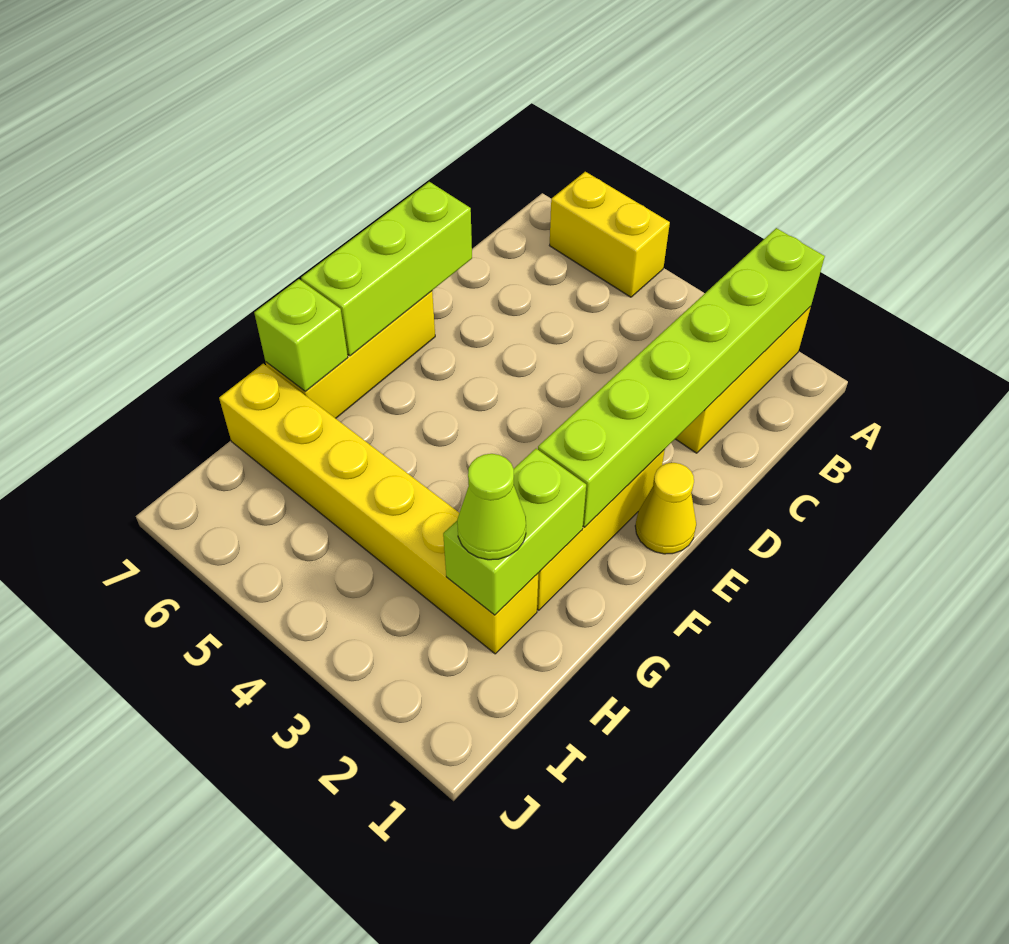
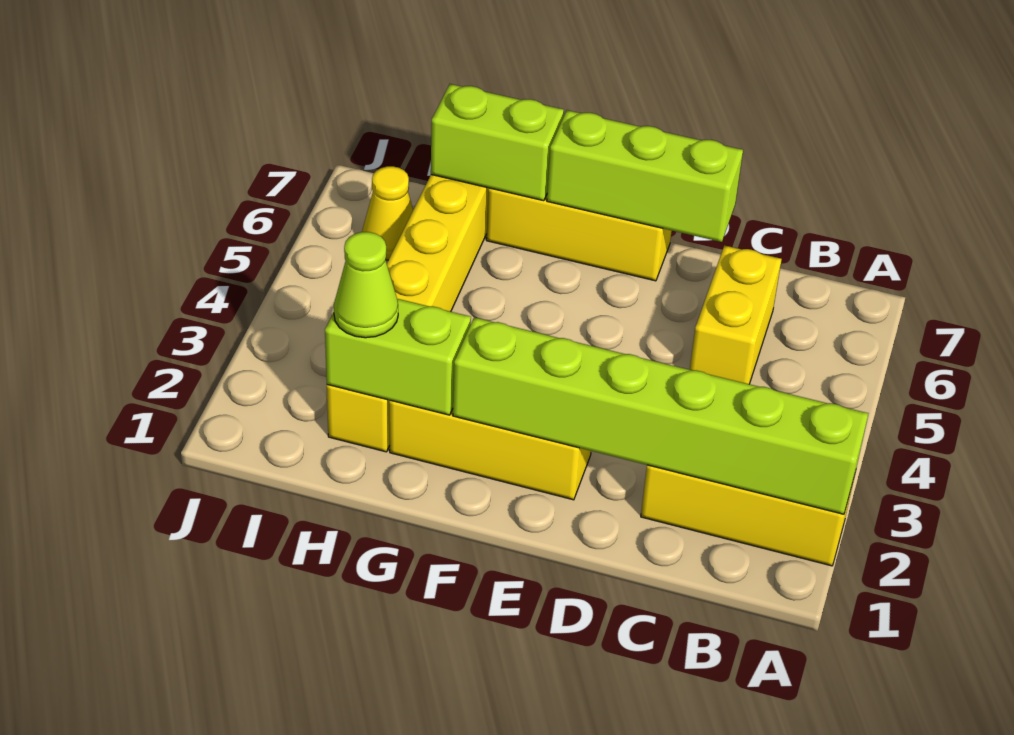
yellow brick A5:A6 level 1 -> yellow brick C5:C6 level 1
yellow cone E1 level 1 -> yellow cone I6 level 1
lime brick G7 level 2 -> lime brick G7:H7 level 2

